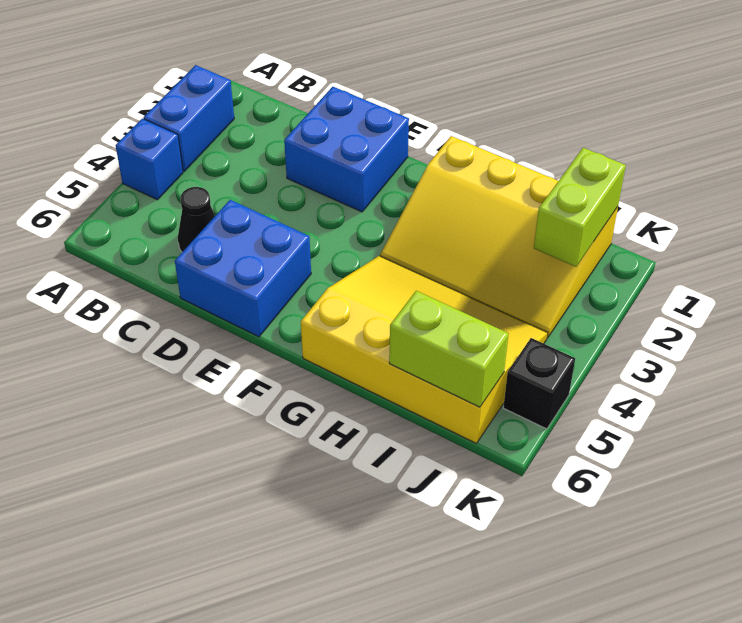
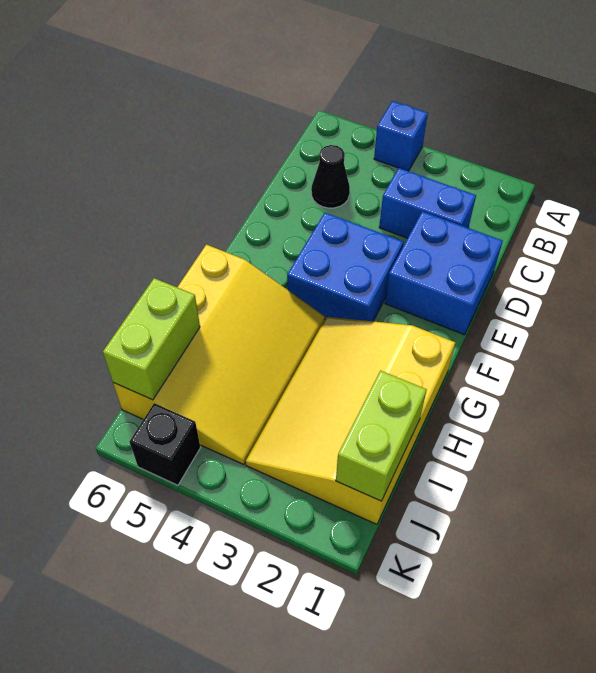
blue brick A2:A3 level 1 -> blue brick C2:C3 level 1
blue brick D5:E6 level 1 -> blue brick E3:F4 level 1
lime brick J1:J2 level 2 -> lime brick I1:J1 level 2

